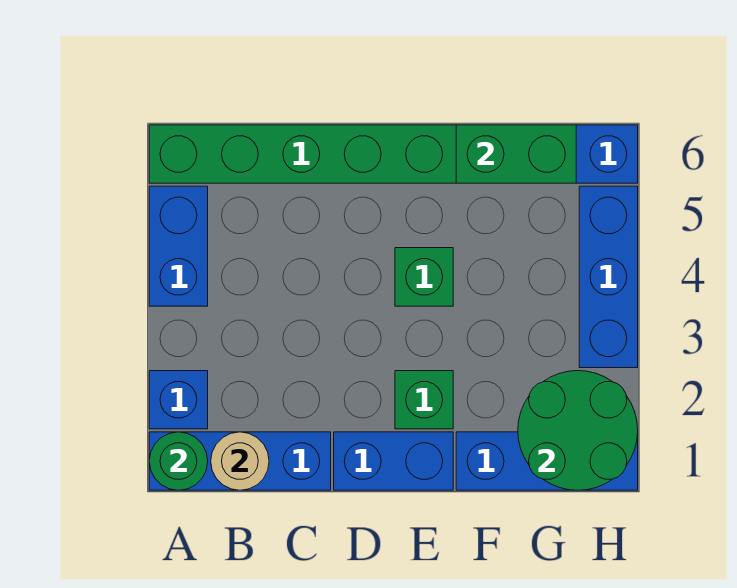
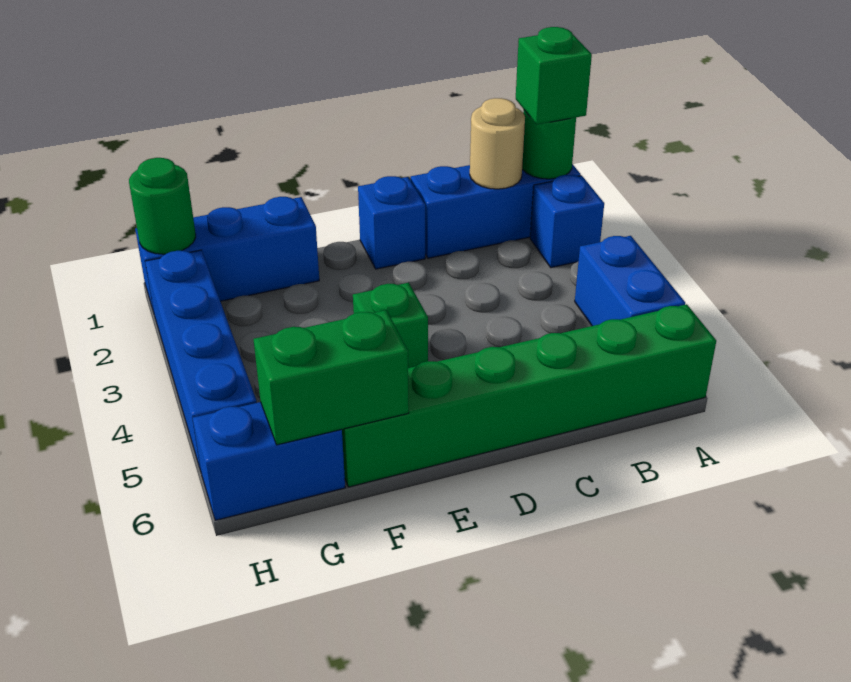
blue brick D1:E1 level 1 -> blue brick D1 level 1
green brick E2 level 1 -> green brick A1 level 3
green round brick G1:H2 level 2 -> green round brick H1 level 2
blue brick H3:H5 level 1 -> blue brick H2:H5 level 1

